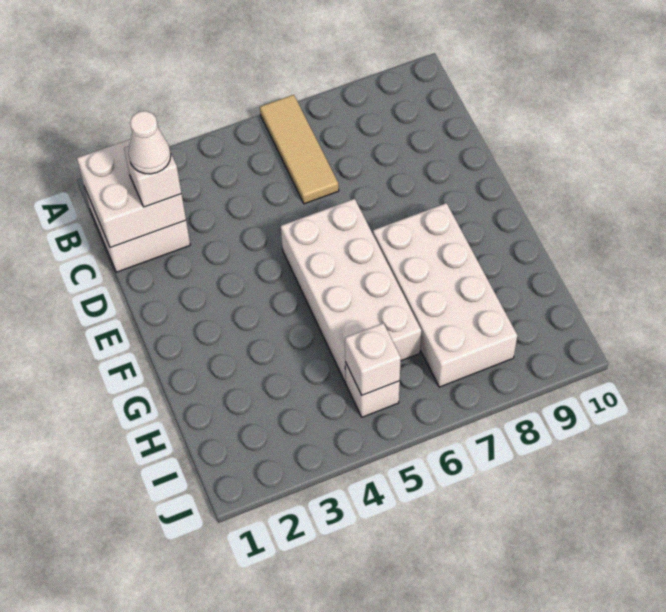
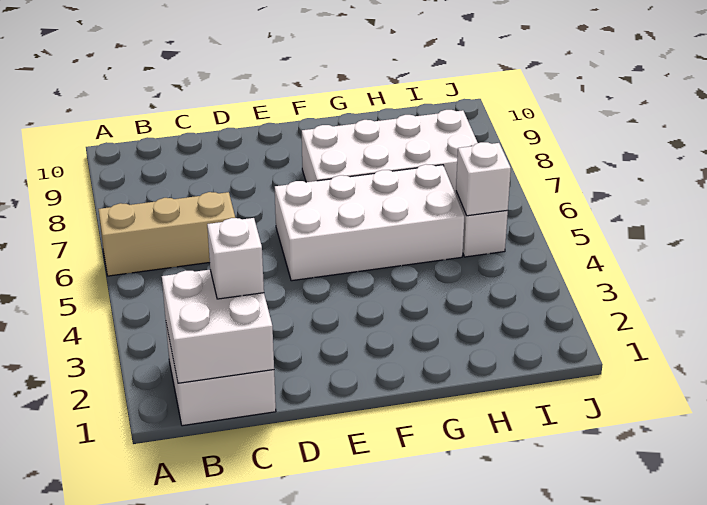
tan tile A6:C6 level 1 -> tan brick A6:C6 level 1
white cone C2 level 4 -> none

